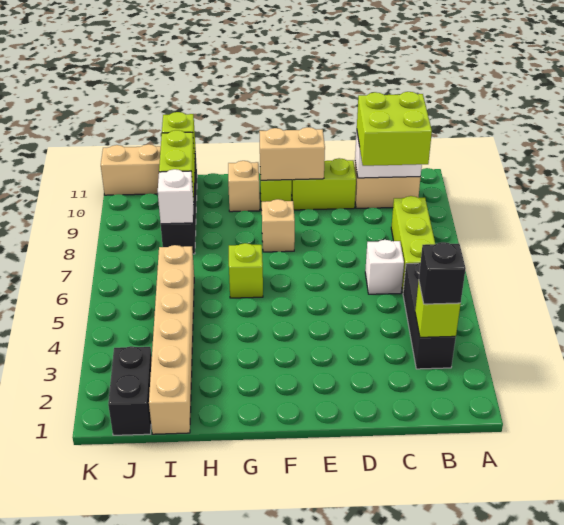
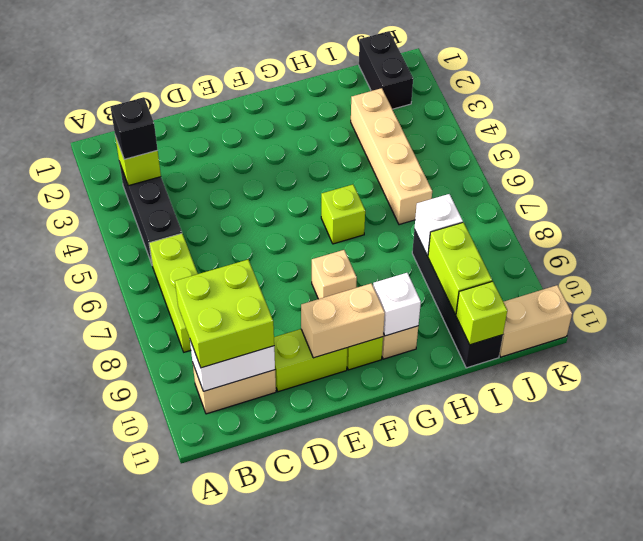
white brick C6 level 1 -> white brick G10 level 2
tan brick I1:I6 level 1 -> tan brick I3:I6 level 1

